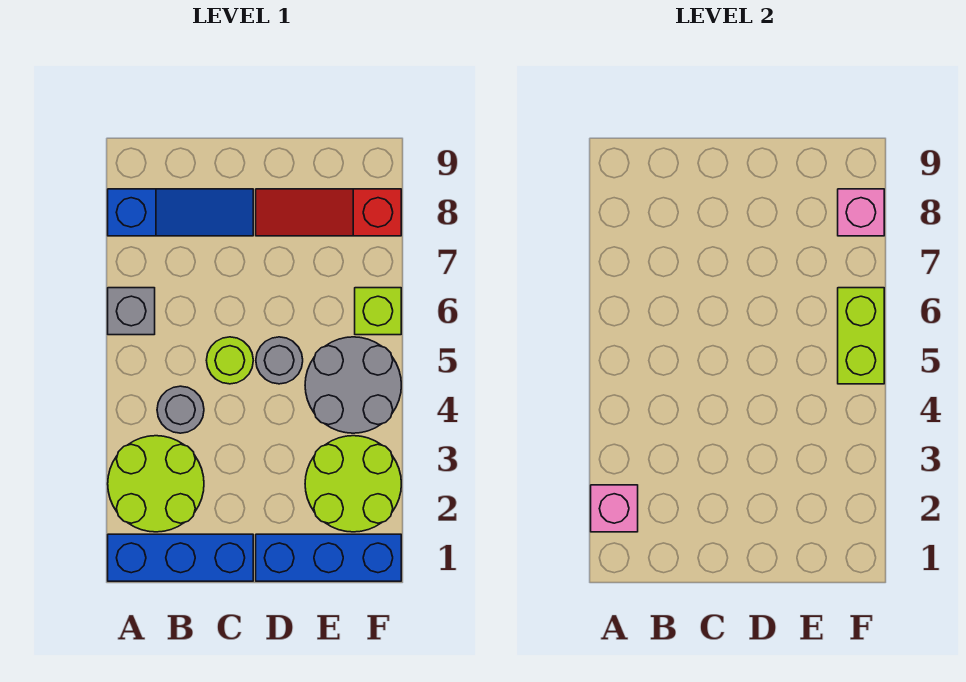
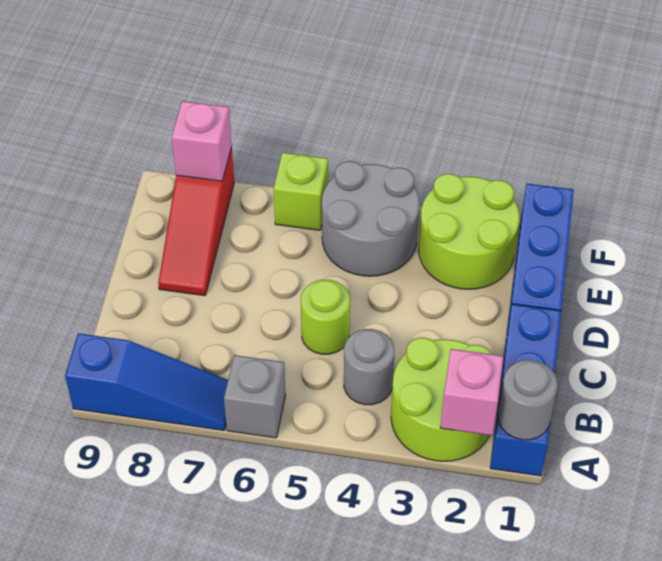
blue slope A8:C8 level 1 top A -> blue slope A7:A9 level 1 top 9
grey round brick D5 level 1 -> grey round brick A1 level 2
lime brick F5:F6 level 2 -> none

